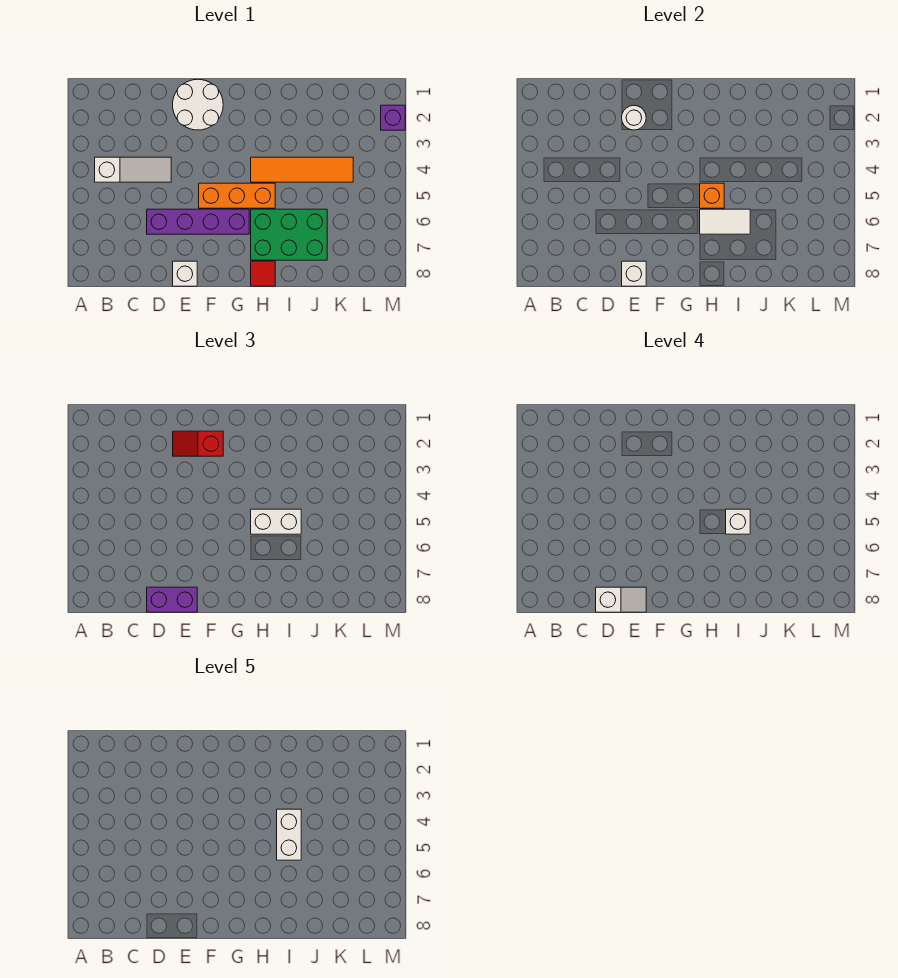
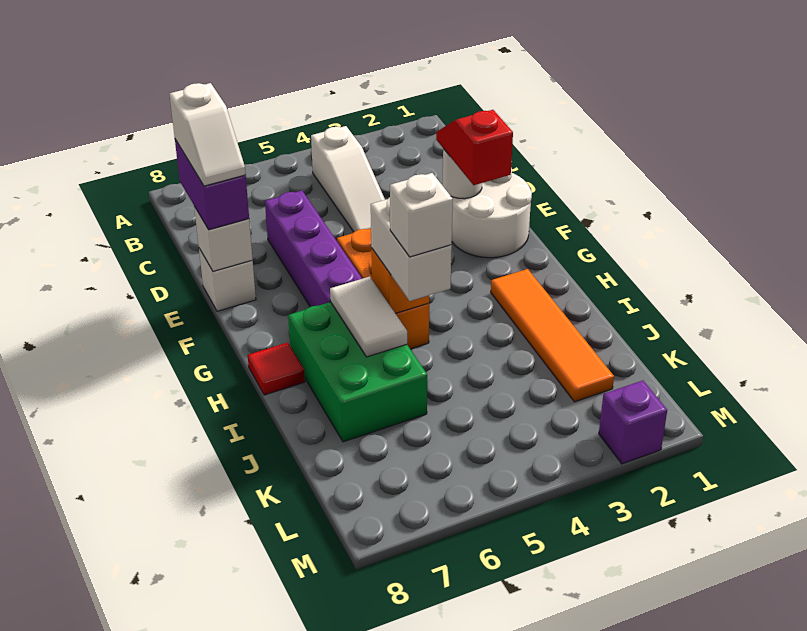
orange tile H4:K4 level 1 -> orange tile H2:K2 level 1
white brick I4:I5 level 5 -> none

